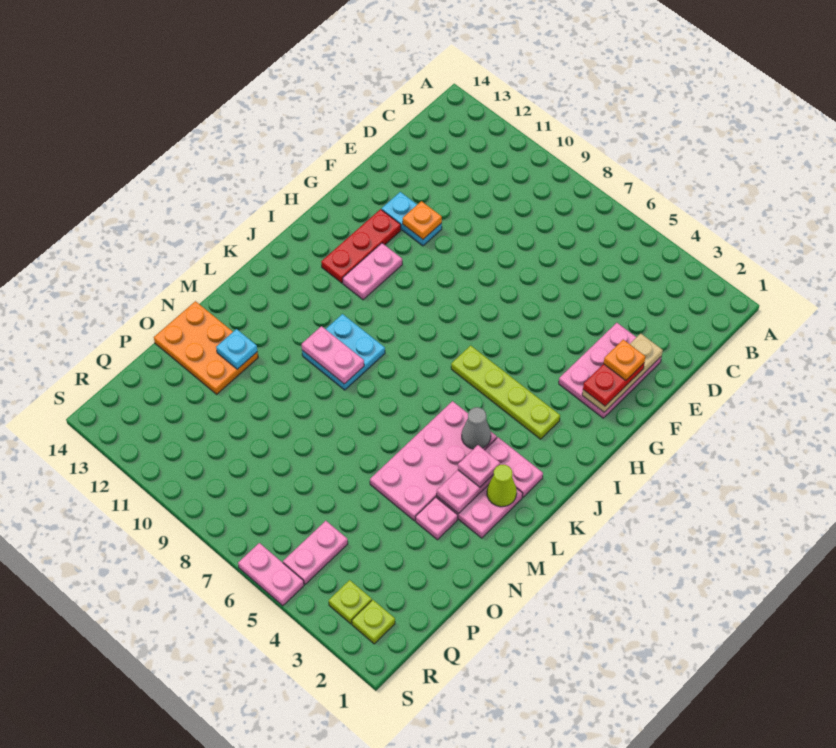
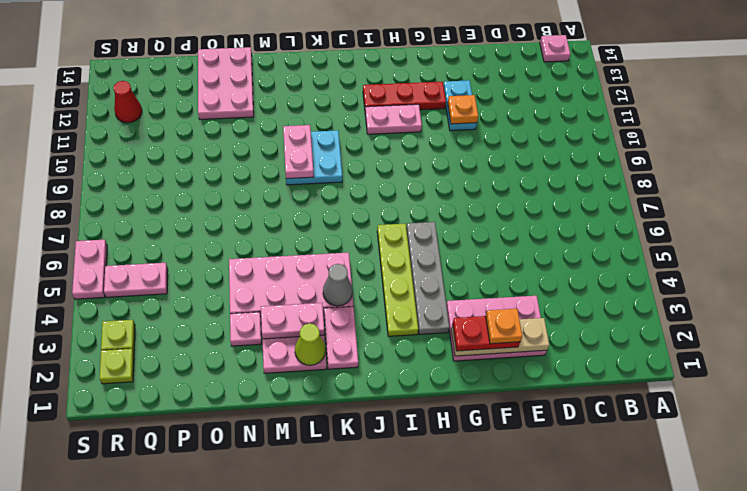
none -> grey plate H3:H6 level 1
pink plate L3 level 3 -> pink plate B14 level 1
orange plate N12:O14 level 1 -> pink plate N12:O14 level 1
cyan plate N12 level 2 -> none
none -> red cone R12 level 1

